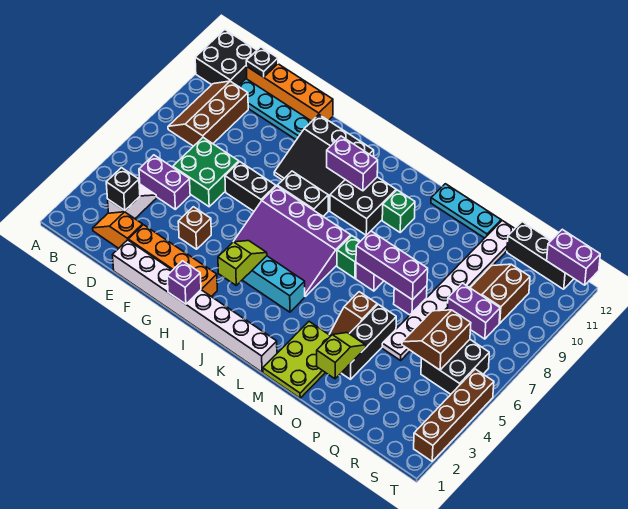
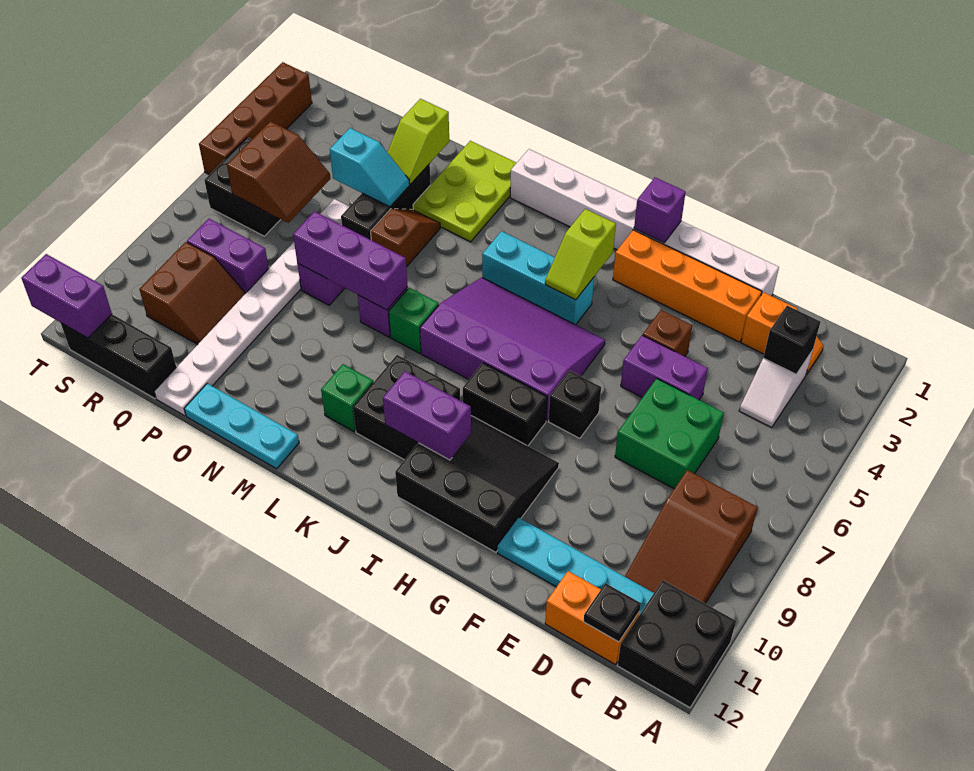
brown slope B8:C10 level 1 top C -> brown slope B8:C10 level 1 top 8
purple brick C5:D5 level 1 -> purple brick E5:F5 level 1
orange brick C12:F12 level 1 -> orange brick C12:D12 level 1
black brick F7:G7 level 1 -> black brick G7 level 1
none -> cyan slope O4:P4 level 2 top P

